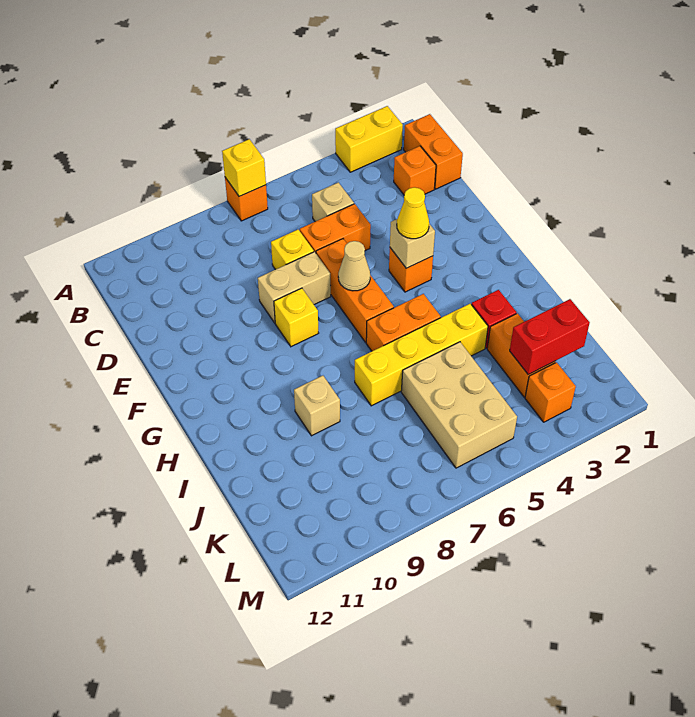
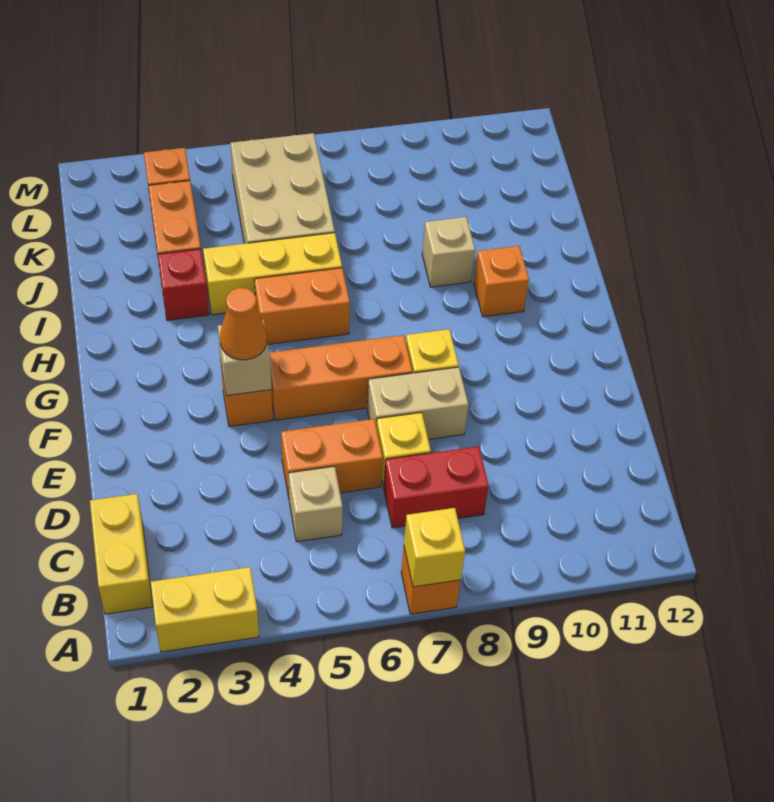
orange brick B1:C1 level 1 -> yellow brick B1:C1 level 1
orange brick C2 level 1 -> orange brick H10 level 1
orange brick E6:G6 level 1 -> orange brick F5:F7 level 1
yellow cone F4 level 3 -> orange cone F4 level 3
tan cone F6 level 2 -> none
yellow brick I4:I7 level 1 -> yellow brick I4:I6 level 1
red brick K2:K3 level 2 -> red brick C7:C8 level 1

